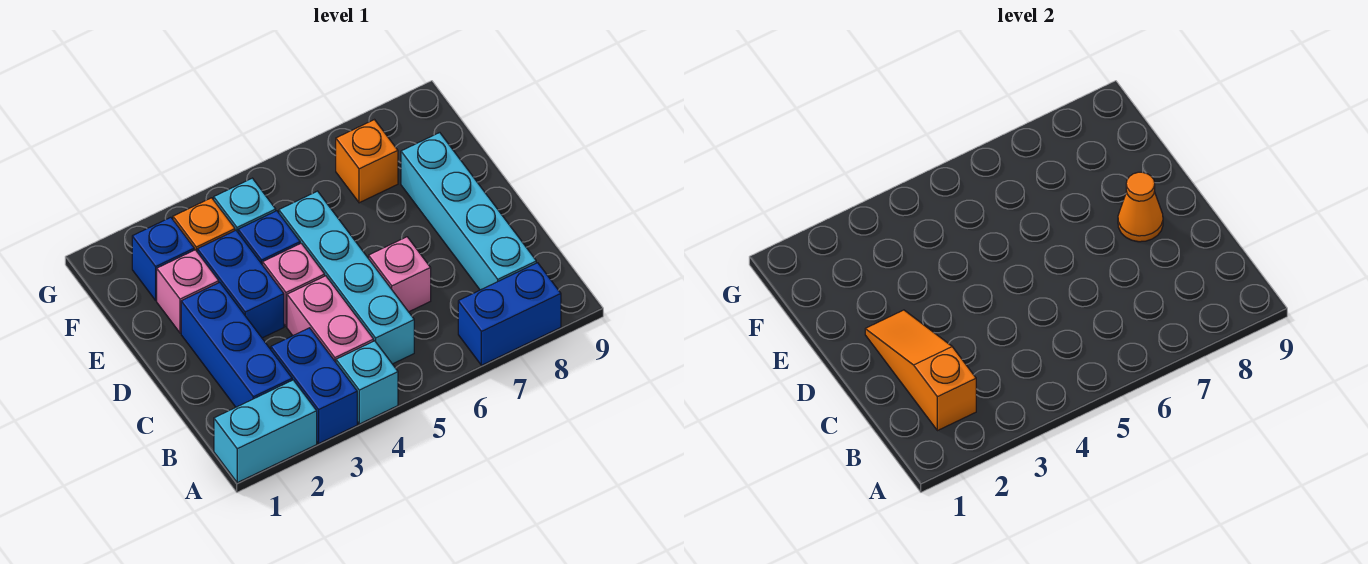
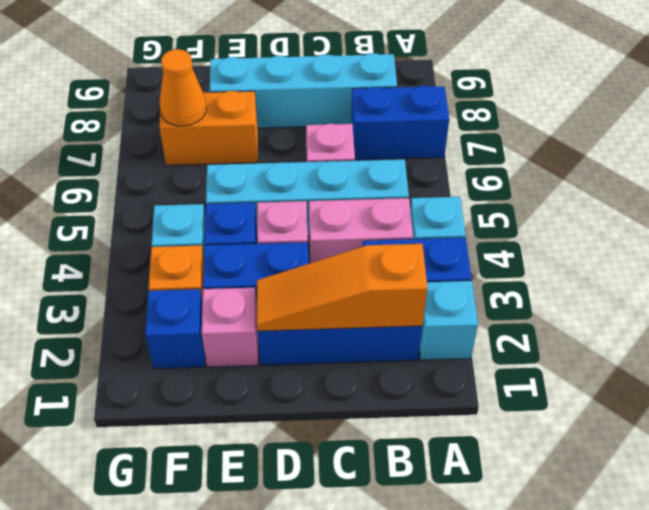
cyan brick A1:A2 level 1 -> cyan brick A2 level 1
blue brick A7:A8 level 1 -> blue brick A7:B7 level 1
orange cone D8 level 2 -> orange cone F7 level 2
orange brick F7 level 1 -> orange brick E7:F7 level 1

